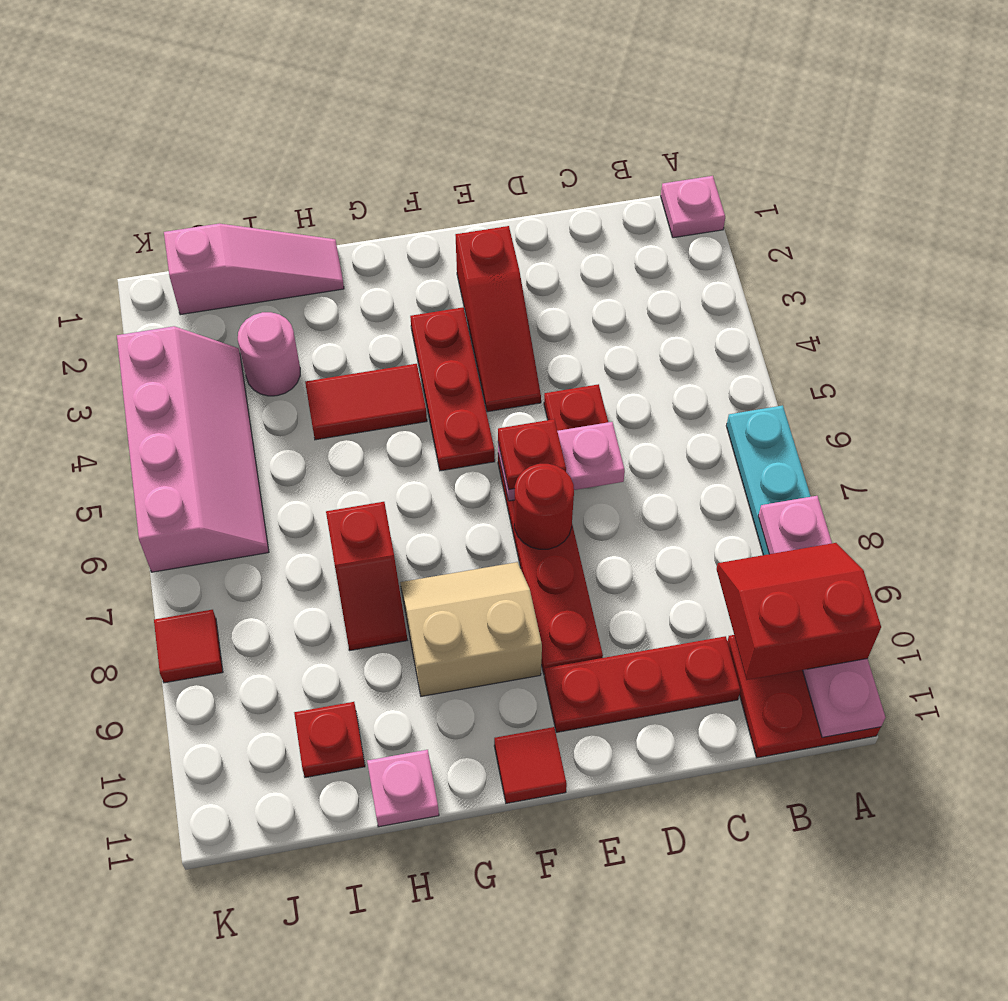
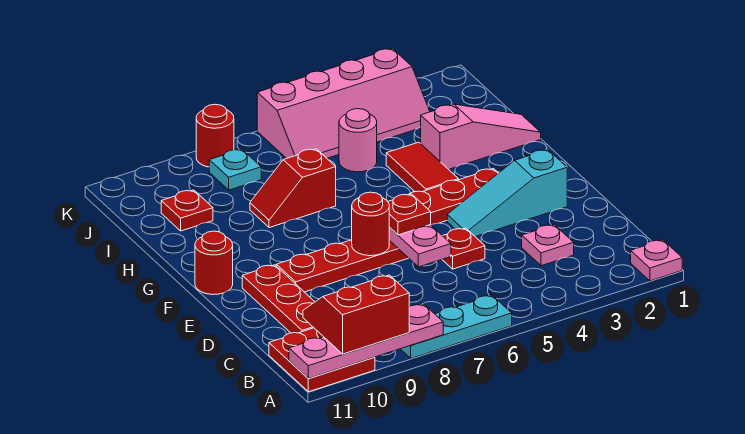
red slope A9:B10 level 3 top 10 -> red slope A9:B10 level 3 top A
red slope E2:E4 level 1 top 2 -> cyan slope E2:E4 level 1 top 2
tan slope F8:G9 level 1 top 9 -> none
red tile F11 level 1 -> red round brick F11 level 1
pink slope H1:J1 level 1 top J -> pink slope H1:H3 level 1 top 3
pink plate H11 level 1 -> pink plate C3 level 1
pink round brick I3 level 1 -> pink round brick I5 level 1
none -> cyan plate J8 level 1
red tile K8 level 1 -> red round brick K8 level 1

